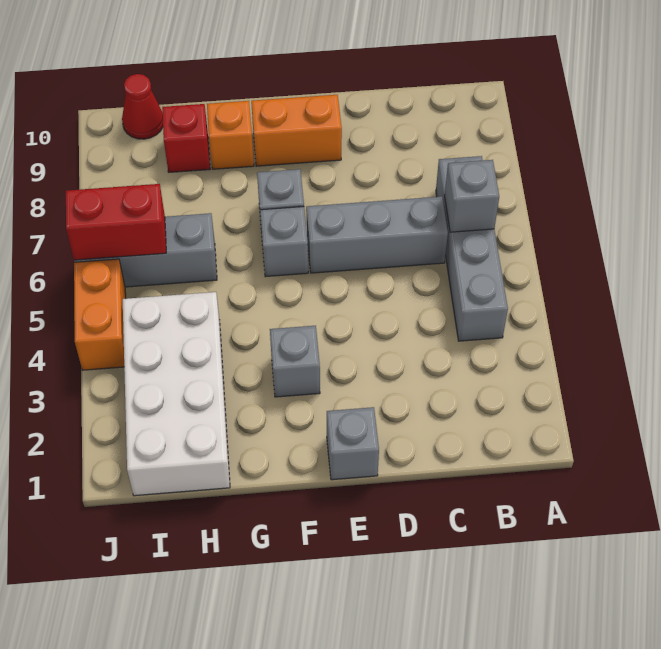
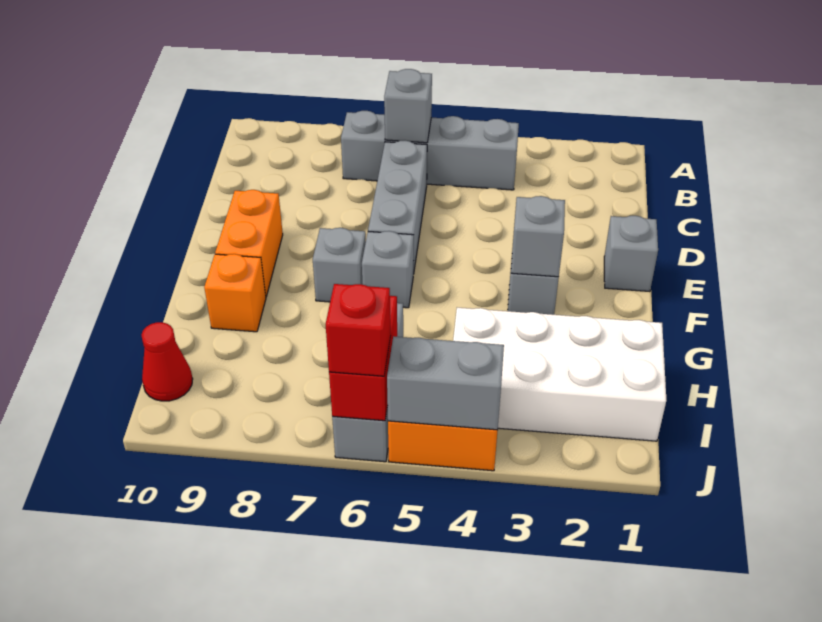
none -> grey brick F3 level 2
red brick H9 level 1 -> red brick J6 level 3
none -> grey brick J4:J5 level 2

